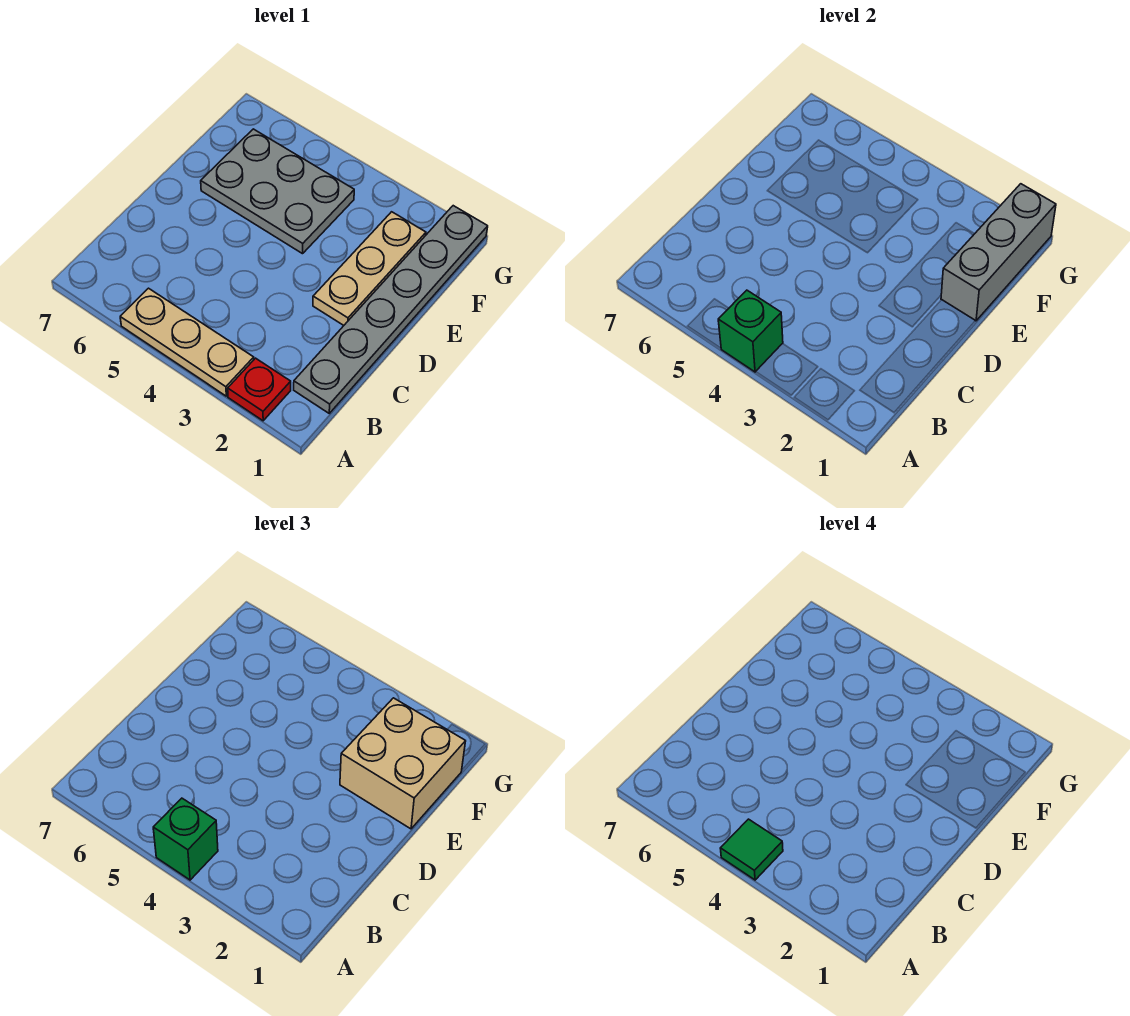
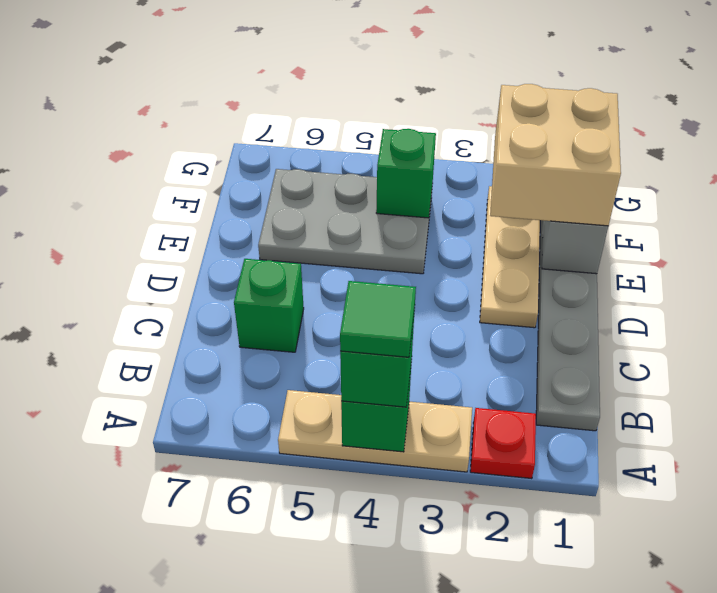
none -> green brick C6 level 1
none -> green brick F4 level 2

